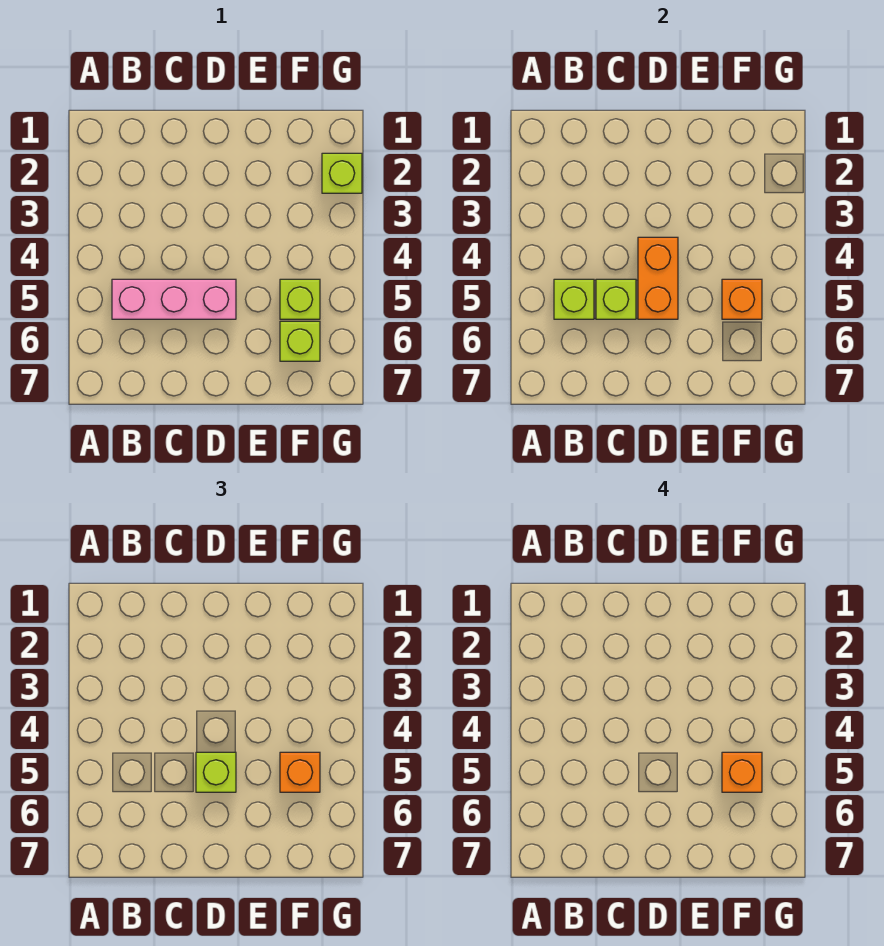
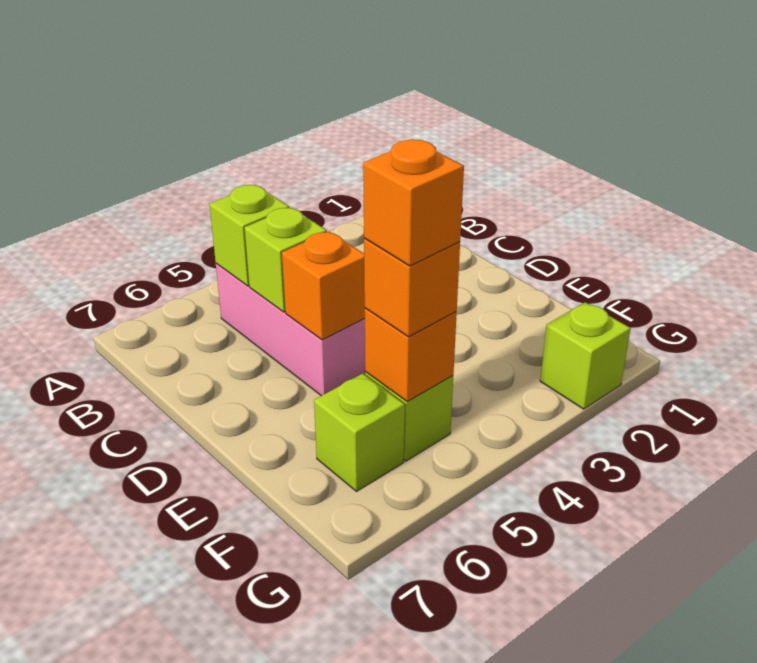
orange brick D4:D5 level 2 -> orange brick D5 level 2
lime brick D5 level 3 -> none

